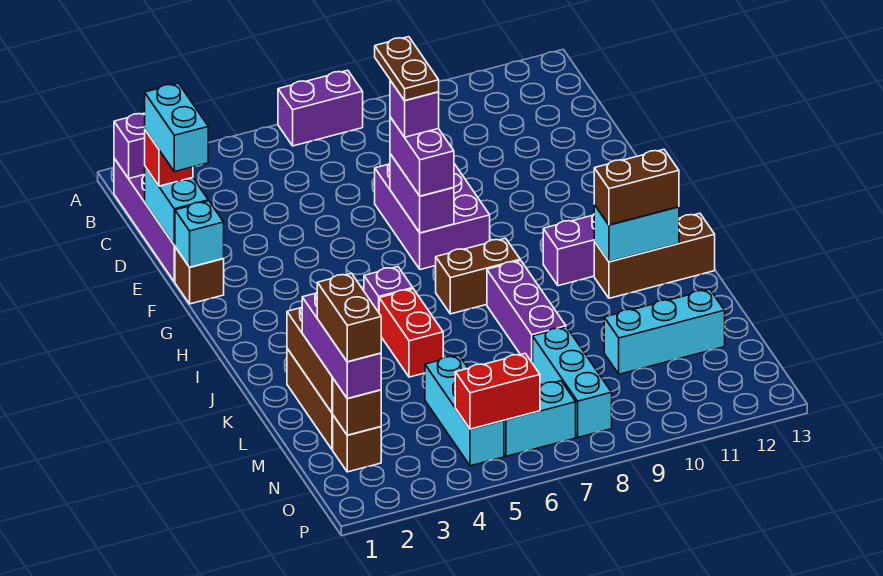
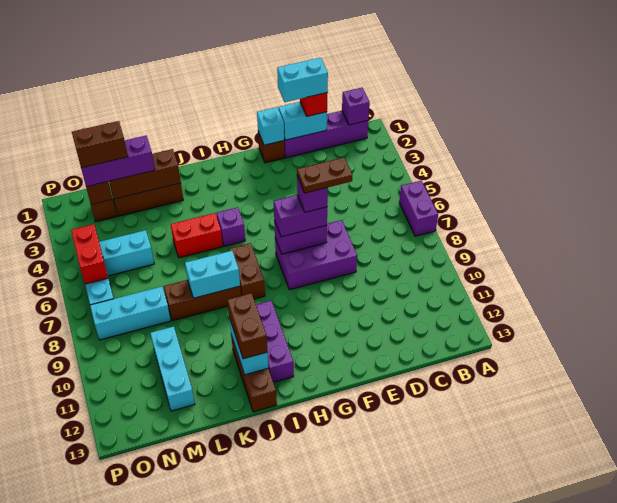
purple brick J8:L8 level 1 -> brown brick J8:L8 level 1
none -> cyan brick J8:K8 level 2

